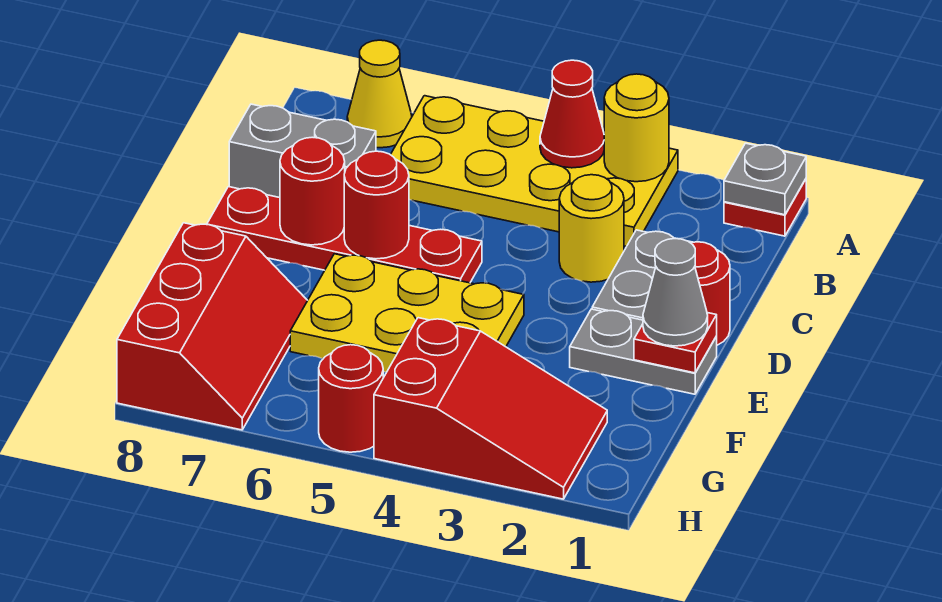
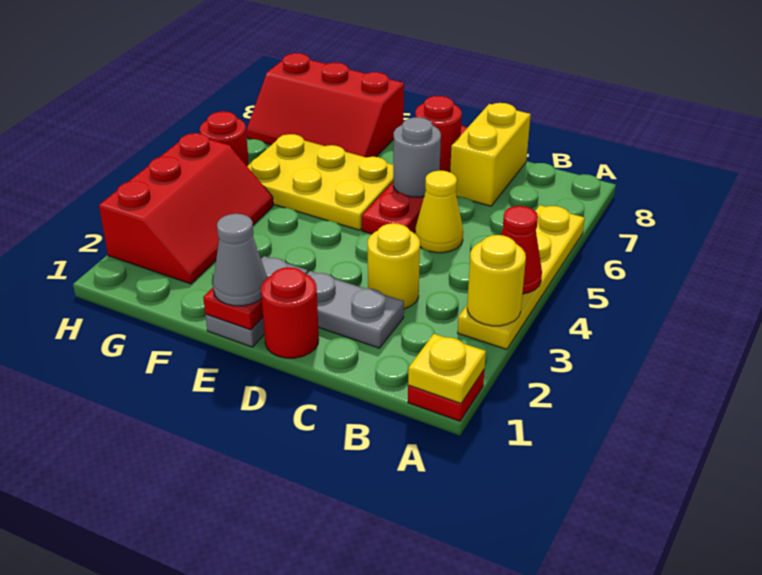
grey plate A1 level 2 -> yellow plate A1 level 2
yellow plate A3:B6 level 1 -> yellow plate A3:A6 level 1
yellow cone A7 level 1 -> yellow cone C5 level 1
grey brick C7:C8 level 1 -> yellow brick C7:C8 level 1
red round brick D6 level 2 -> grey round brick D6 level 2
yellow plate E4:F6 level 1 -> yellow plate E5:G6 level 1
red slope G2:H4 level 1 top 4 -> red slope G2:H4 level 1 top H

